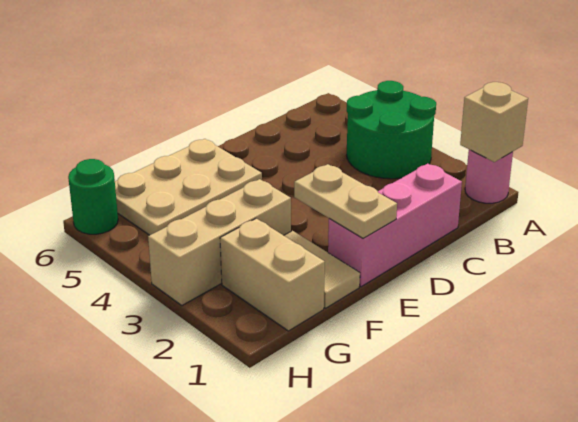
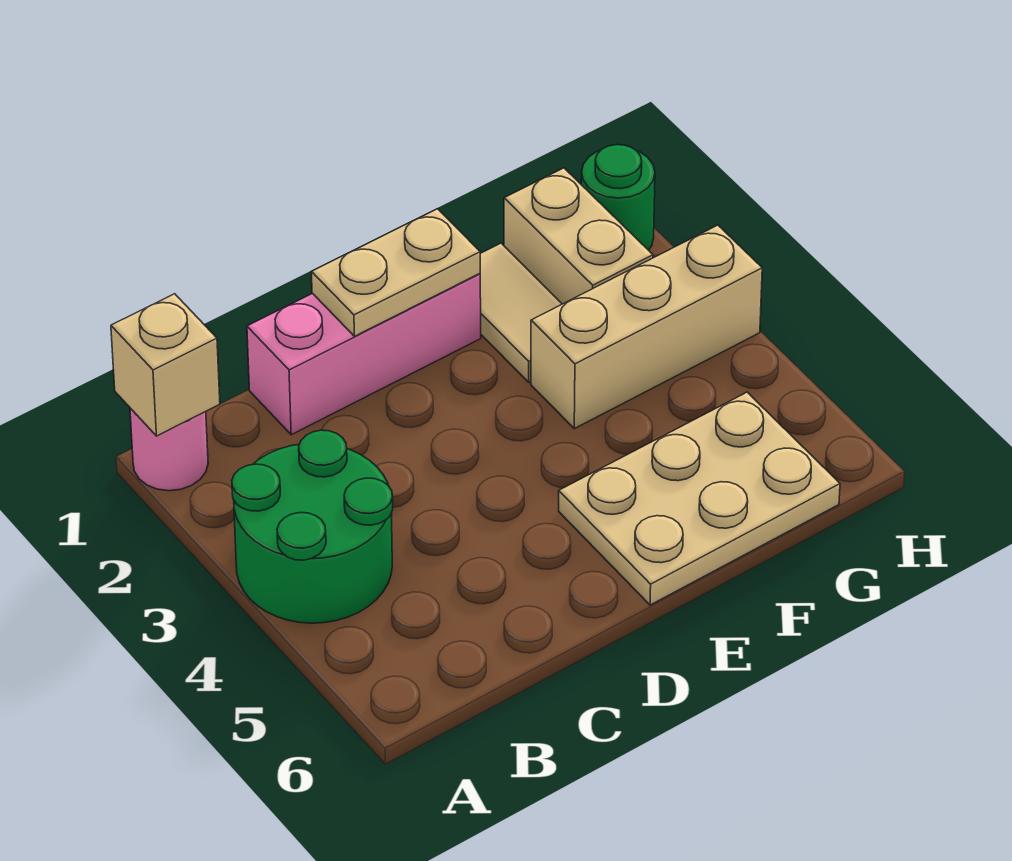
tan plate E1:E2 level 2 -> tan plate D1:E1 level 2
green round brick H6 level 1 -> green round brick H1 level 1

